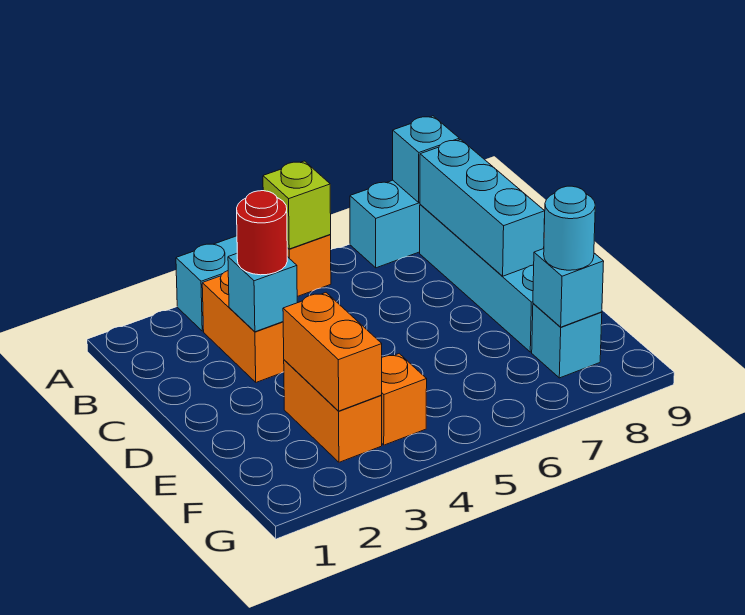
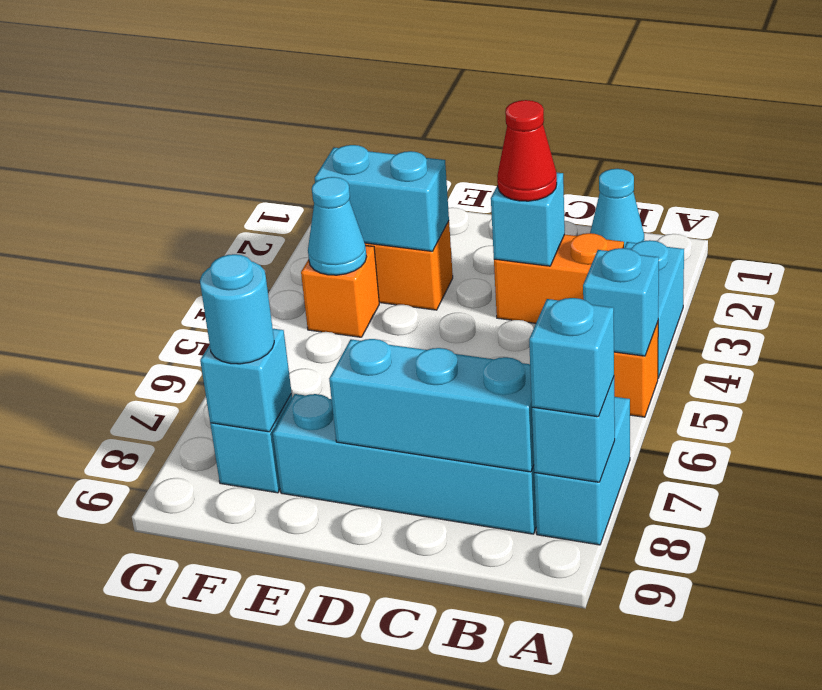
lime brick A5 level 2 -> cyan brick A5 level 2
none -> cyan brick A8 level 3
none -> cyan cone B1 level 1
red round brick C3 level 3 -> red cone C3 level 3
orange brick E3:F3 level 2 -> cyan brick E3:F3 level 2
none -> cyan cone F4 level 2

